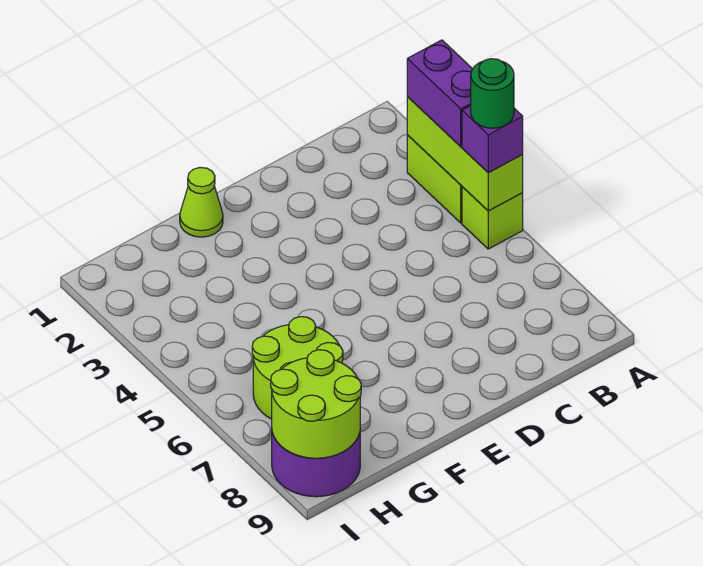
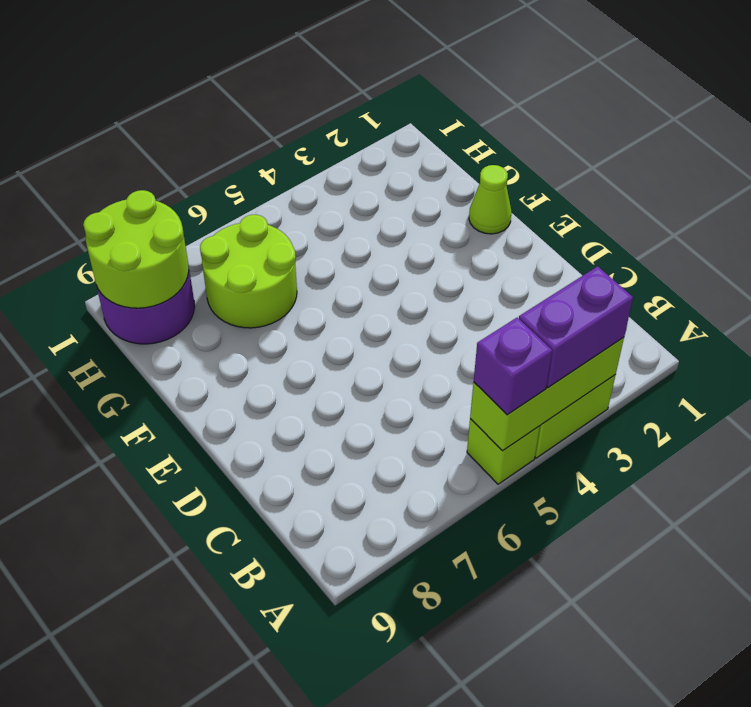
green round brick A5 level 4 -> none

